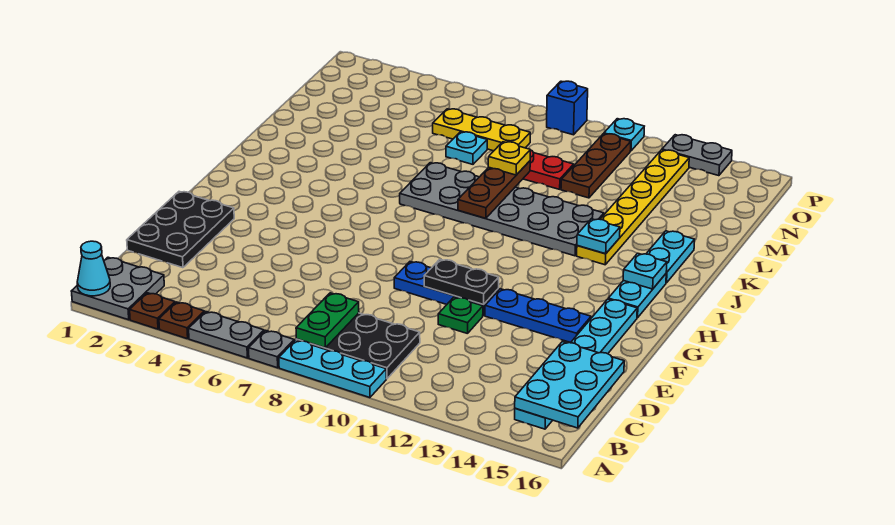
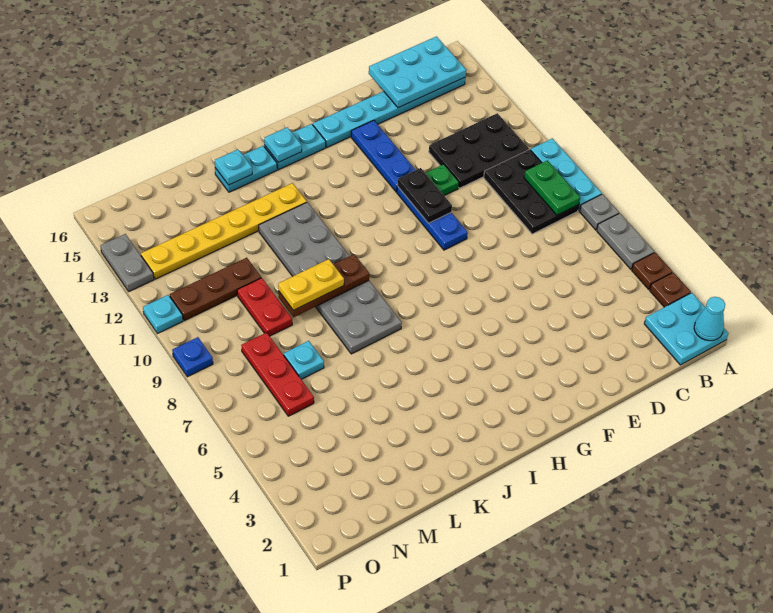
grey plate A1:B2 level 1 -> cyan plate A1:B2 level 1
green plate B8:C8 level 2 -> green plate B8:B9 level 2
black plate D1:F2 level 1 -> black plate B11:D12 level 1
cyan plate J13 level 2 -> cyan plate K15 level 2
yellow plate L9 level 3 -> yellow plate K9:L9 level 3
yellow plate N6:N8 level 1 -> red plate N6:N8 level 1
blue brick P9 level 1 -> blue plate P9 level 1

